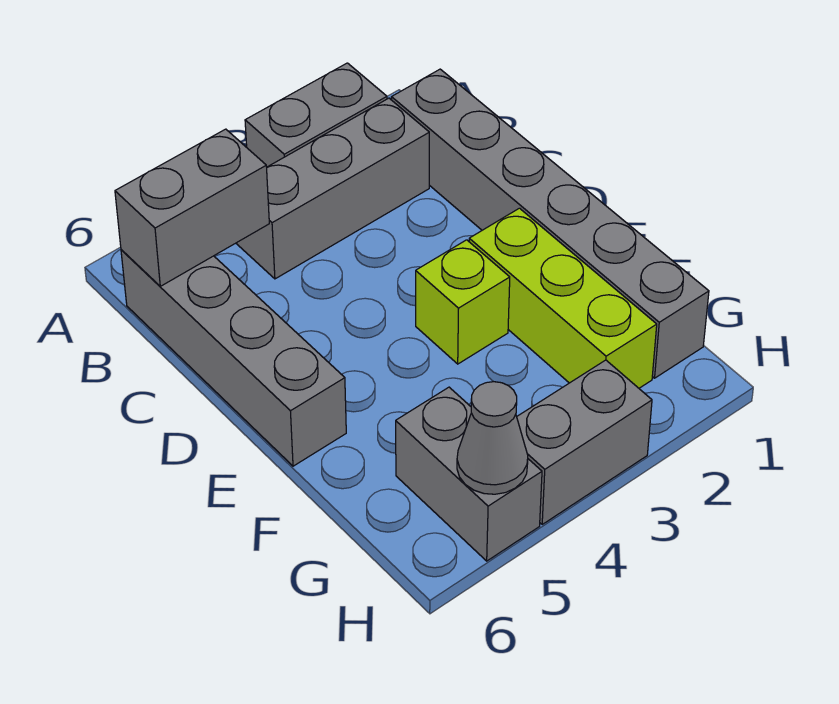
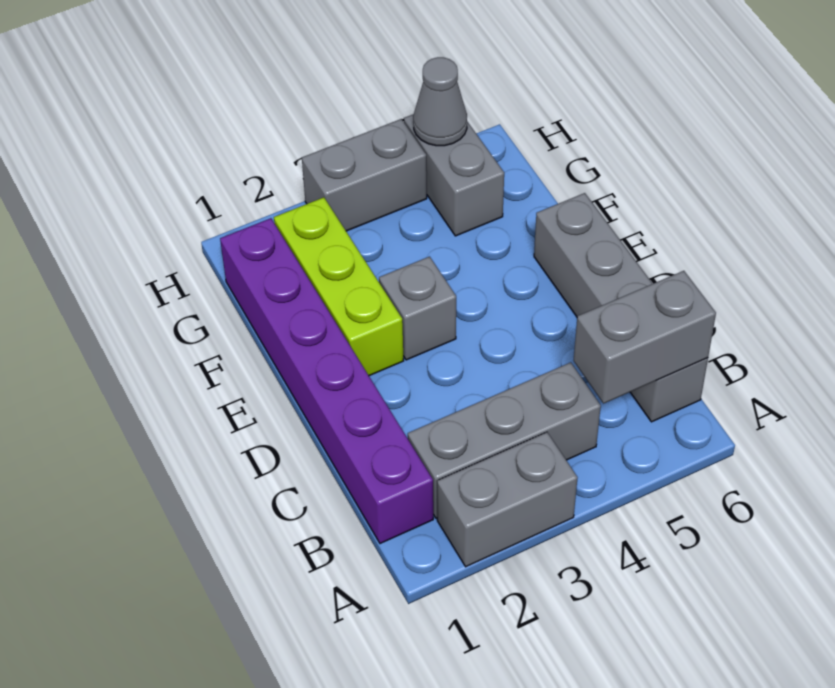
grey brick B1:G1 level 1 -> purple brick B1:G1 level 1
lime brick E3 level 1 -> grey brick E3 level 1

